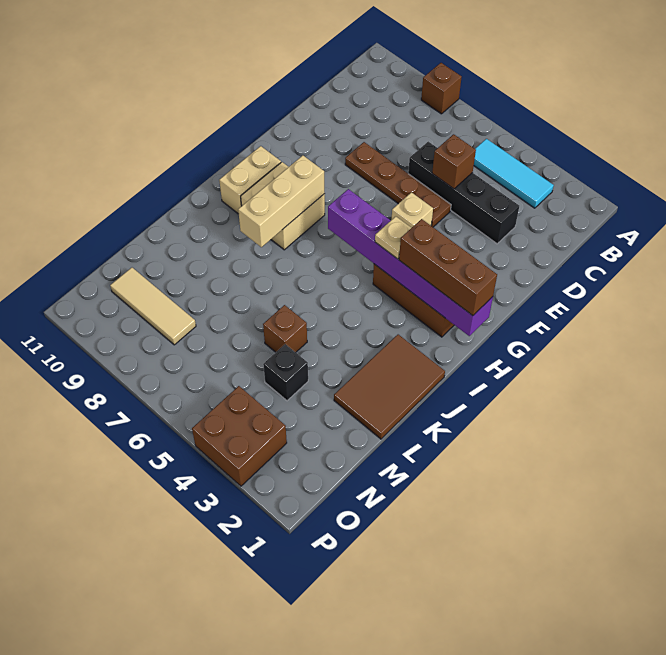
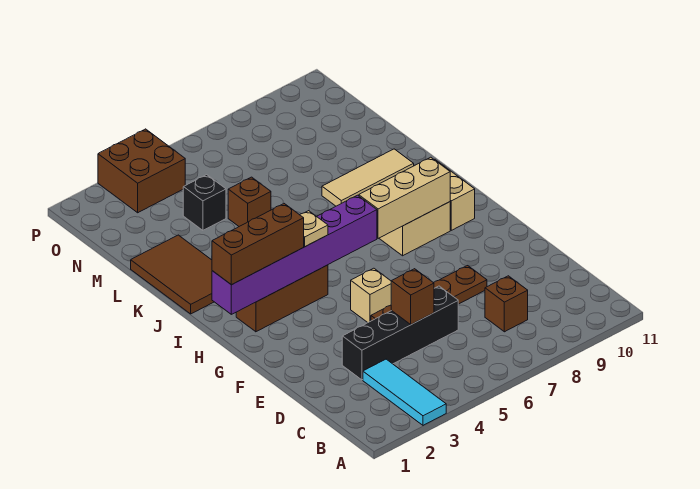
brown brick A8 level 1 -> brown brick C8 level 1
cyan tile B3:B5 level 1 -> cyan tile A3:C3 level 1
tan brick H8:J8 level 2 -> tan brick H7:H9 level 2
tan tile N8:N10 level 1 -> tan tile K8:K10 level 1

